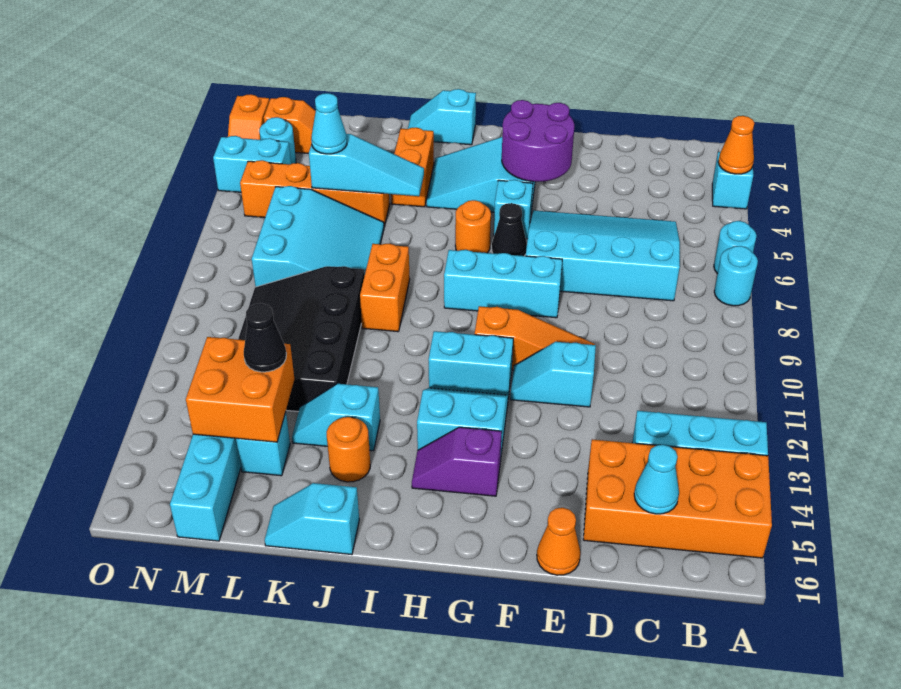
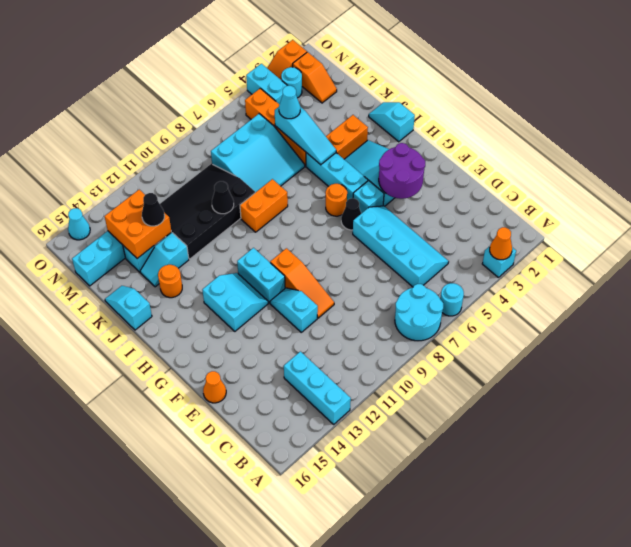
cyan round brick A7 level 1 -> cyan round brick A7:B8 level 1
orange brick A14:D15 level 1 -> none
cyan slope C5:F7 level 1 top 7 -> cyan slope C5:F6 level 1 top 6
cyan cone C15 level 2 -> cyan cone O15 level 1
cyan brick F8:H8 level 1 -> cyan brick H5:J5 level 1
purple slope G14:H14 level 1 top G -> none
cyan slope J13:K13 level 1 top J -> cyan slope K13:K14 level 1 top 13
none -> black cone K10 level 2

